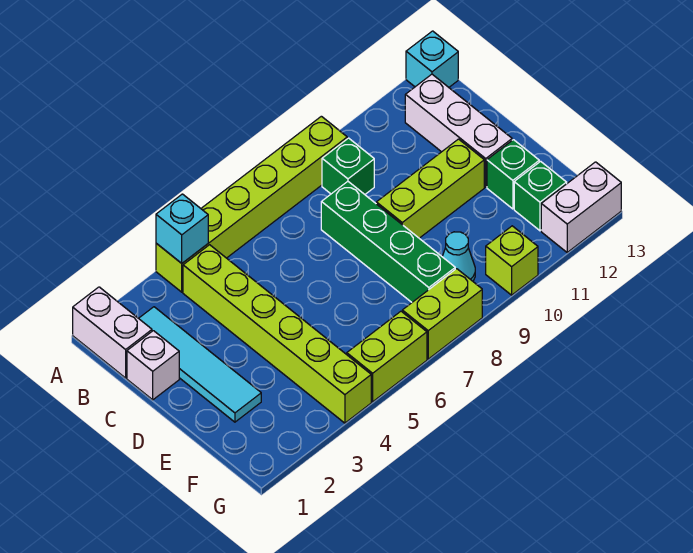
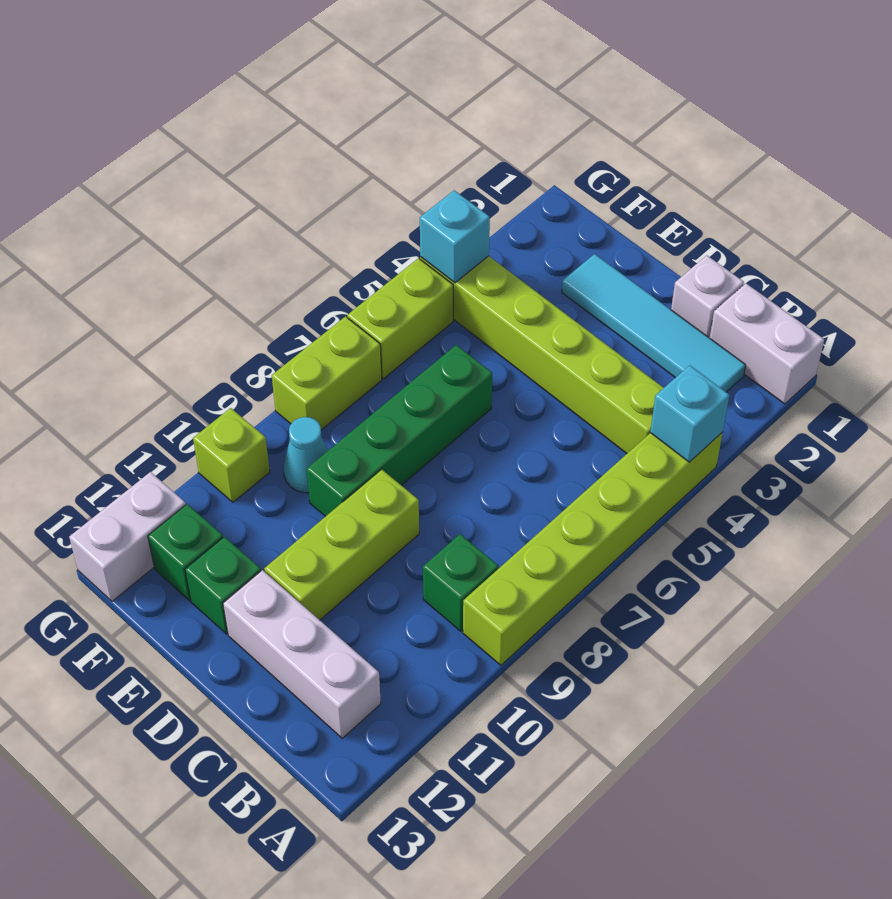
cyan brick A13 level 1 -> cyan brick G4 level 2
green brick C8:F8 level 1 -> green brick E6:E9 level 1

